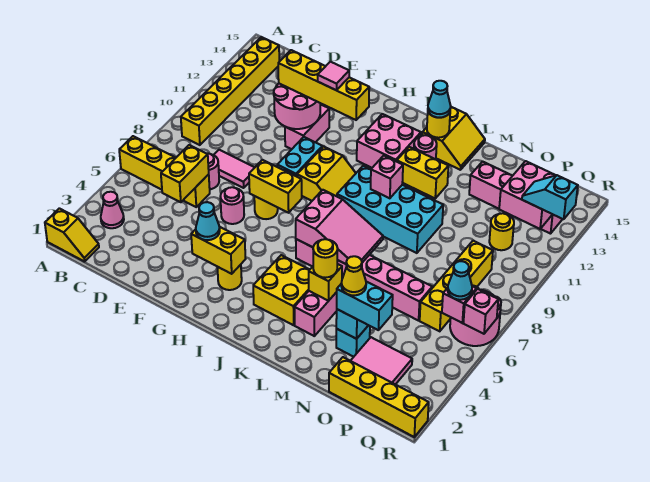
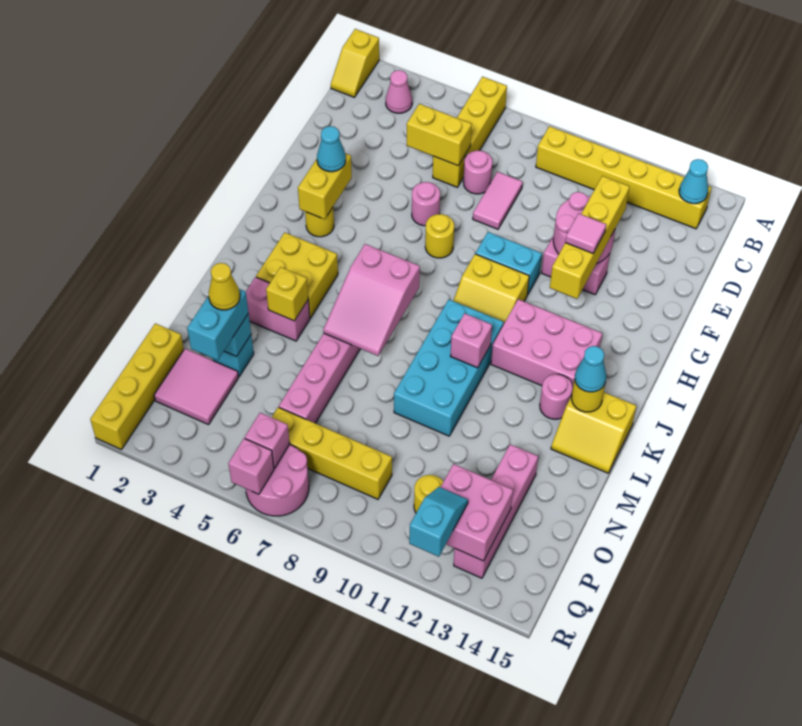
yellow brick G7:H7 level 2 -> none
pink brick I12:J13 level 1 -> pink brick I11:J13 level 1
yellow brick K12:L12 level 1 -> none
yellow round brick L4 level 3 -> none
cyan cone Q6 level 3 -> cyan cone B14 level 2

